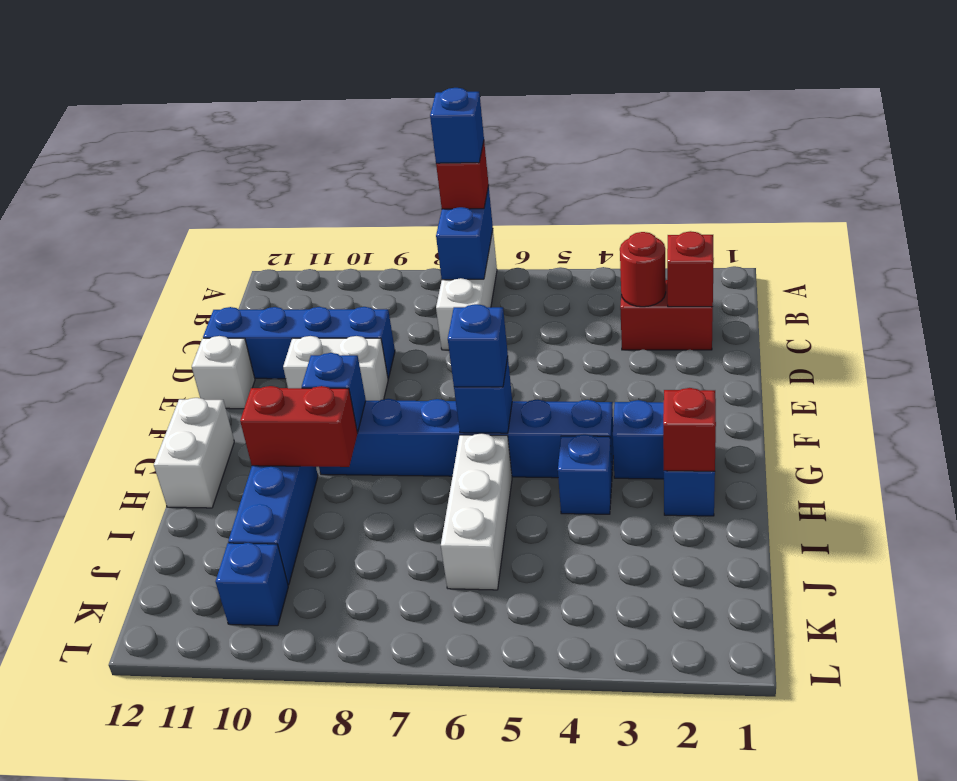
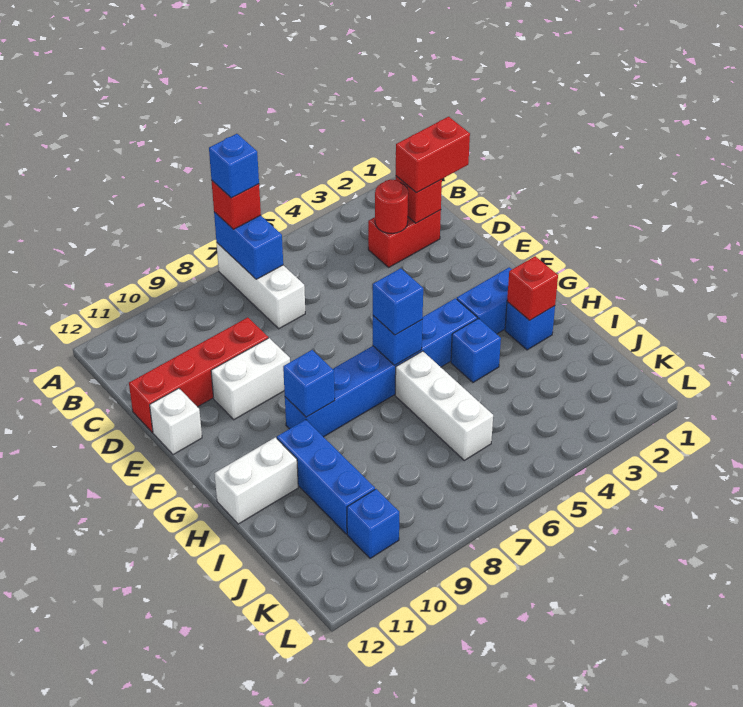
blue brick D9:D12 level 1 -> red brick D9:D12 level 1
white brick G12:H12 level 1 -> white brick H11:H12 level 1
red brick H9:H10 level 2 -> red brick C1:C2 level 3

